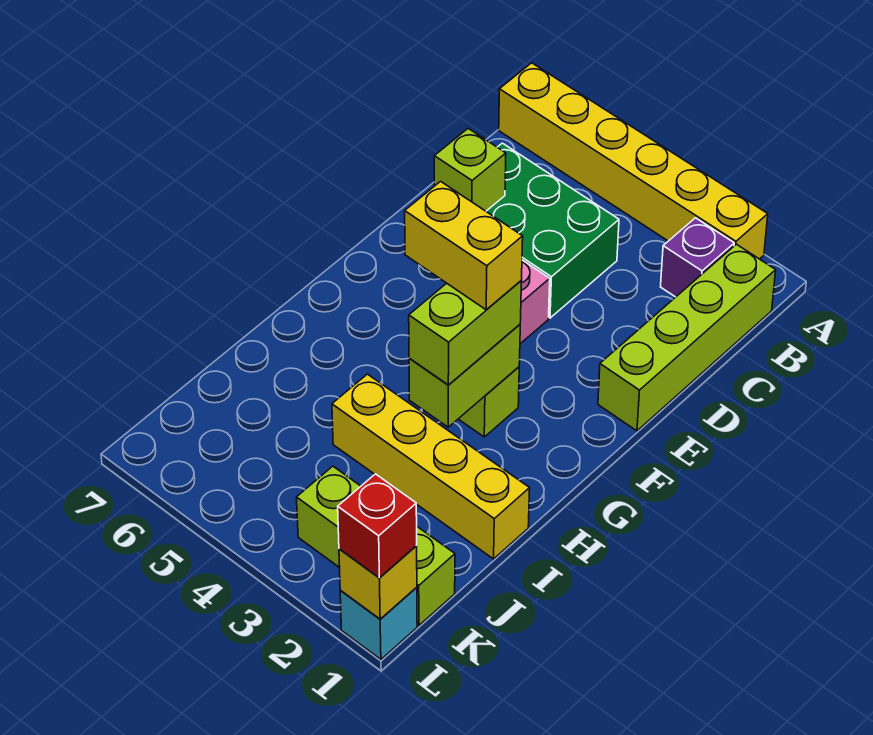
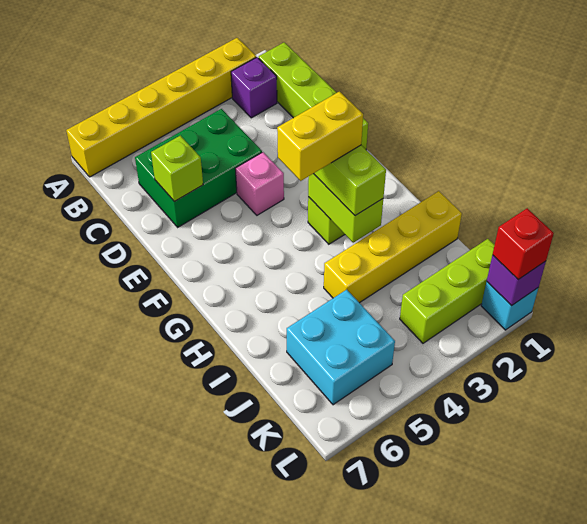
none -> cyan brick J5:K6 level 1
yellow brick L1 level 2 -> purple brick L1 level 2

